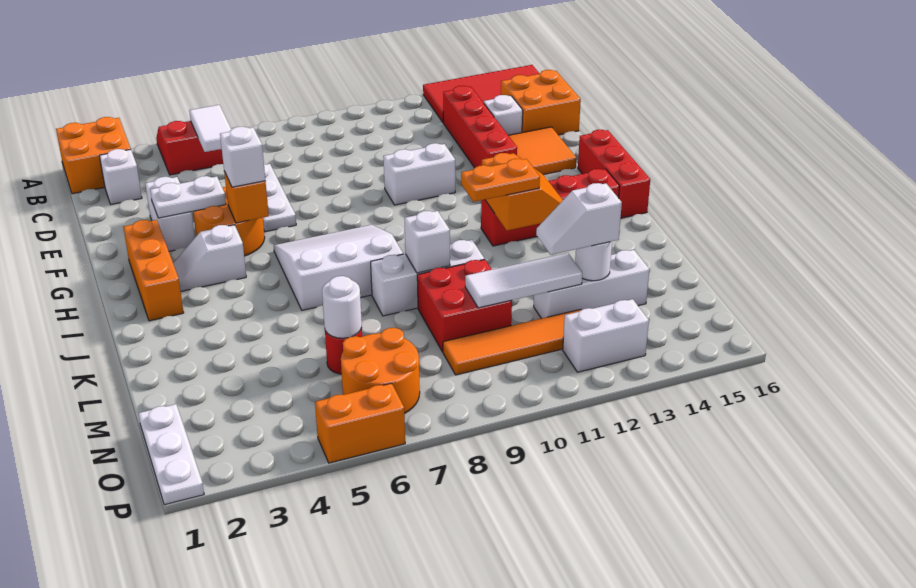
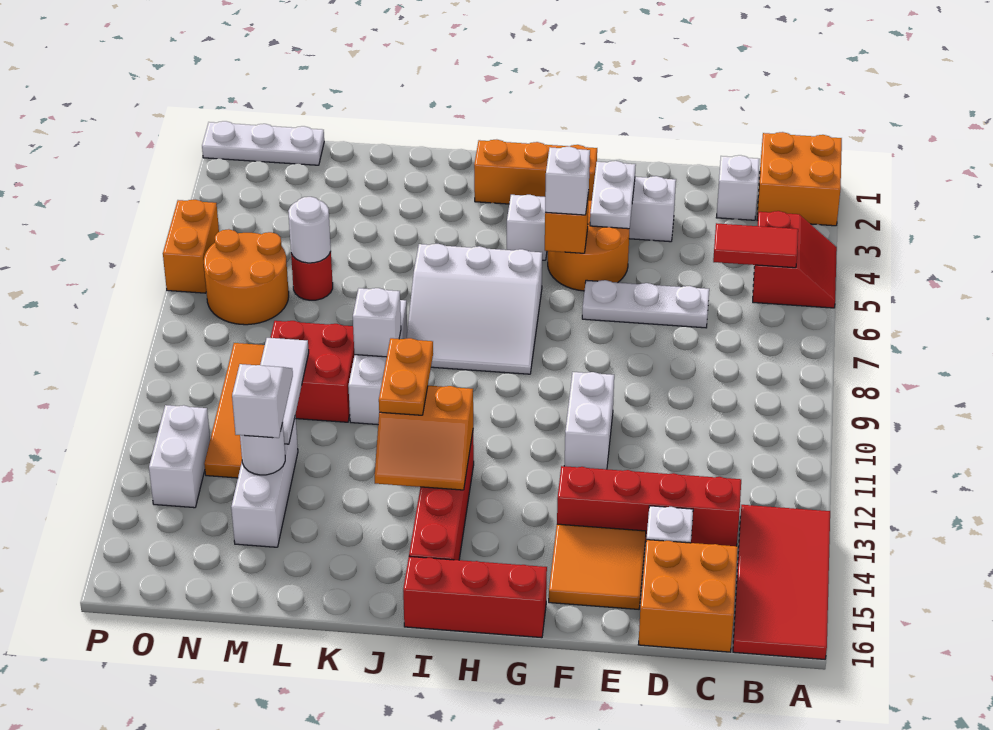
white tile B5:C5 level 2 -> red tile B5:C5 level 2
white slope H6:J8 level 1 top J -> white slope H6:J8 level 1 top 6

